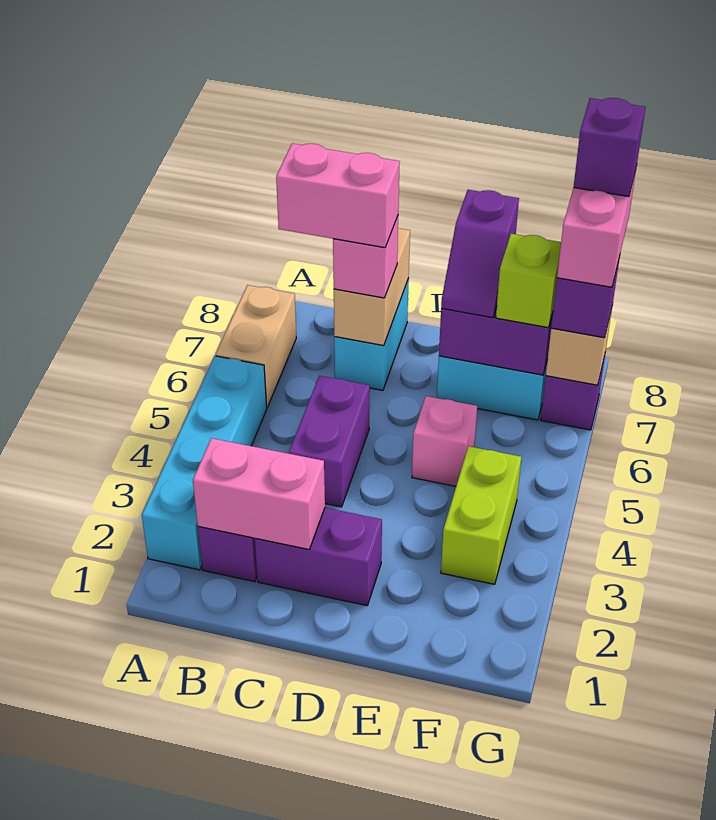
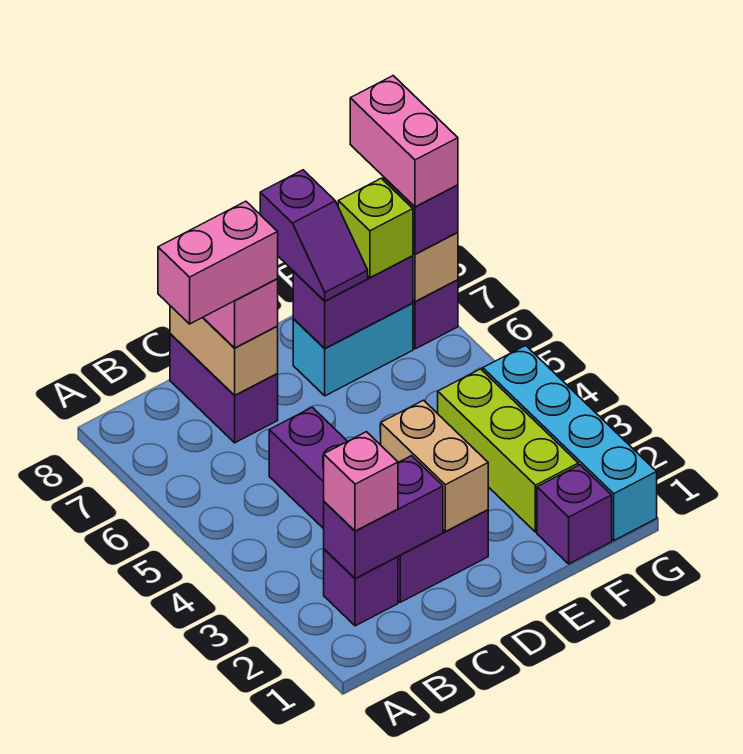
cyan brick A2:A5 level 1 -> cyan brick G1:G4 level 1
tan brick A6:A7 level 1 -> tan brick D2:D3 level 2
pink brick B2:C2 level 2 -> purple brick B2:C2 level 2
cyan brick C7:C8 level 1 -> purple brick C7:C8 level 1
pink brick E5 level 1 -> pink brick B2 level 3
lime brick F3:F4 level 1 -> lime brick F2:F4 level 1
purple brick G8 level 5 -> purple brick F1 level 1

